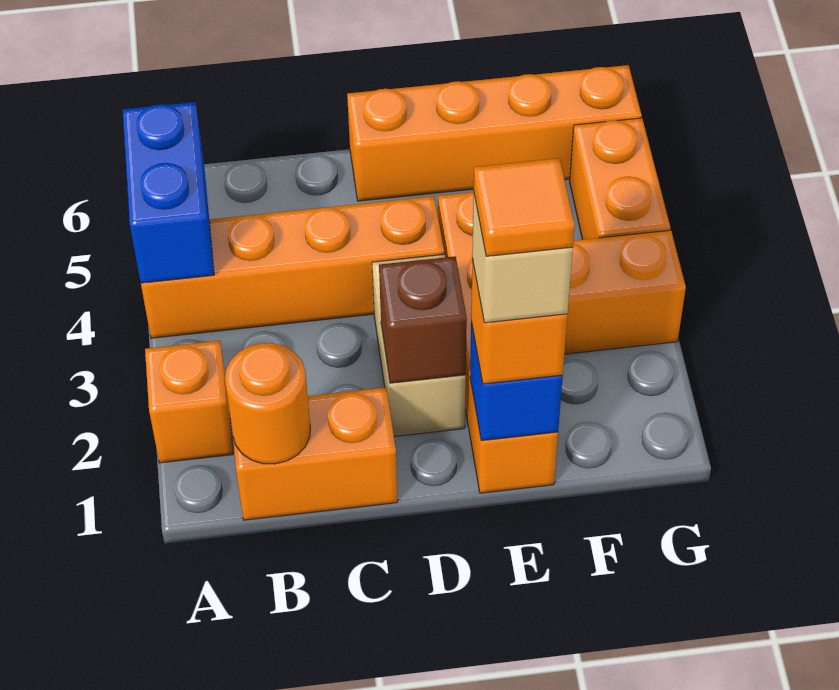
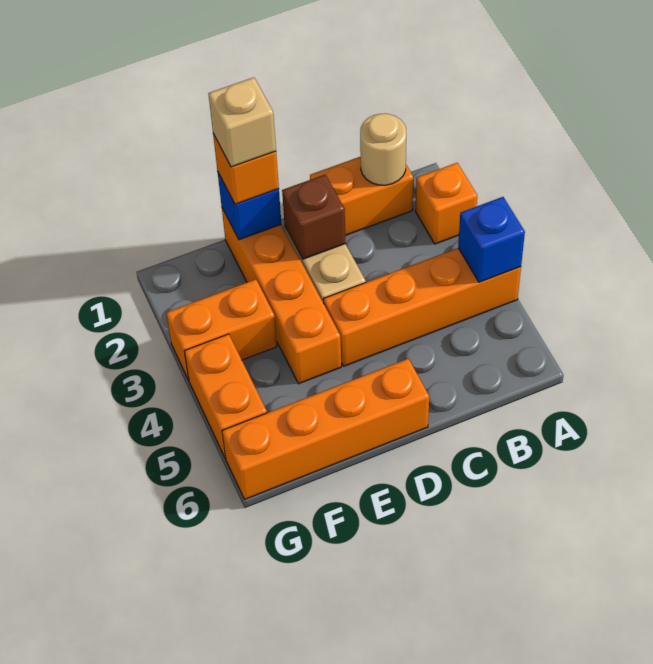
blue brick A4:A5 level 2 -> blue brick A4 level 2
orange round brick B1 level 2 -> tan round brick B1 level 2
orange tile E1 level 5 -> none

